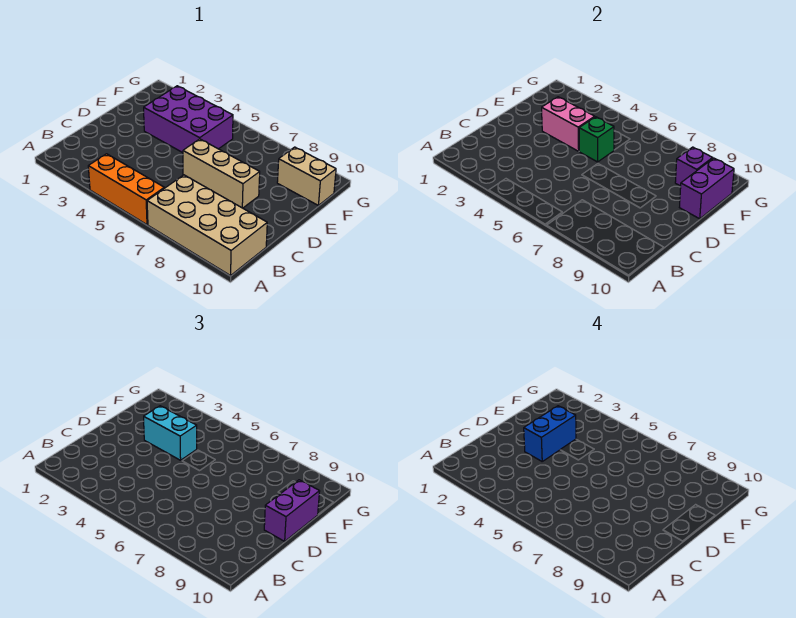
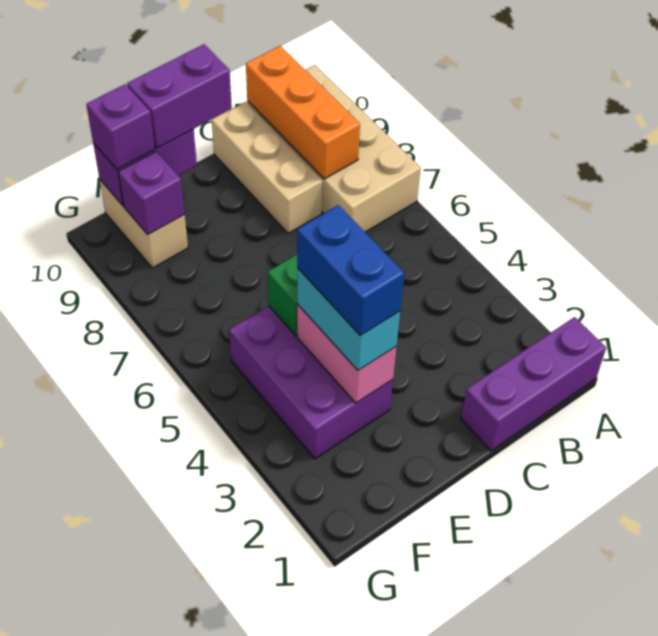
none -> purple brick A1:C1 level 1
orange brick A4:A6 level 1 -> orange brick B8:B10 level 2
blue brick D3:E3 level 4 -> blue brick E3:E4 level 4
tan brick D6:D8 level 1 -> tan brick C8:C10 level 1
none -> purple brick F10 level 3

